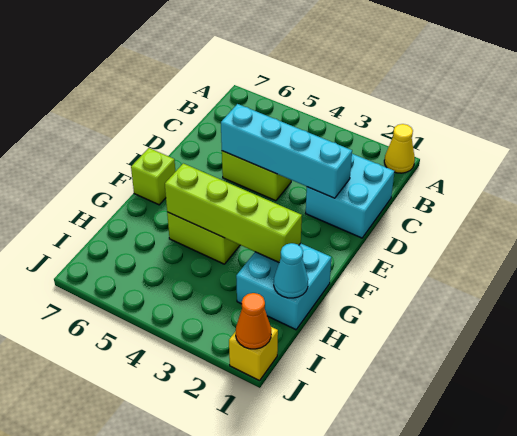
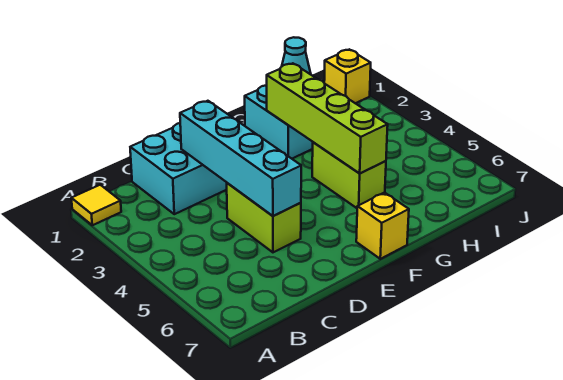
yellow cone A1 level 1 -> yellow tile A1 level 1
lime brick F7 level 1 -> yellow brick F7 level 1
orange cone J1 level 2 -> none

